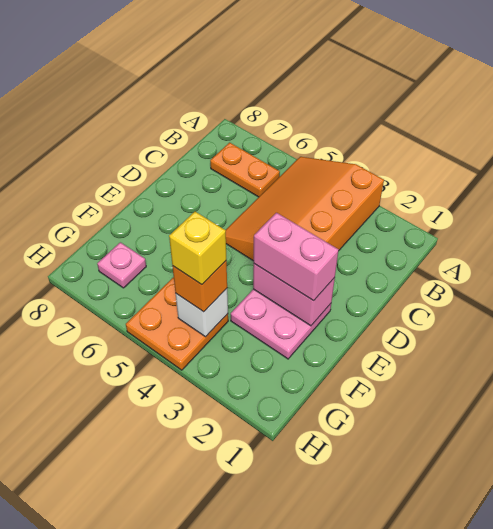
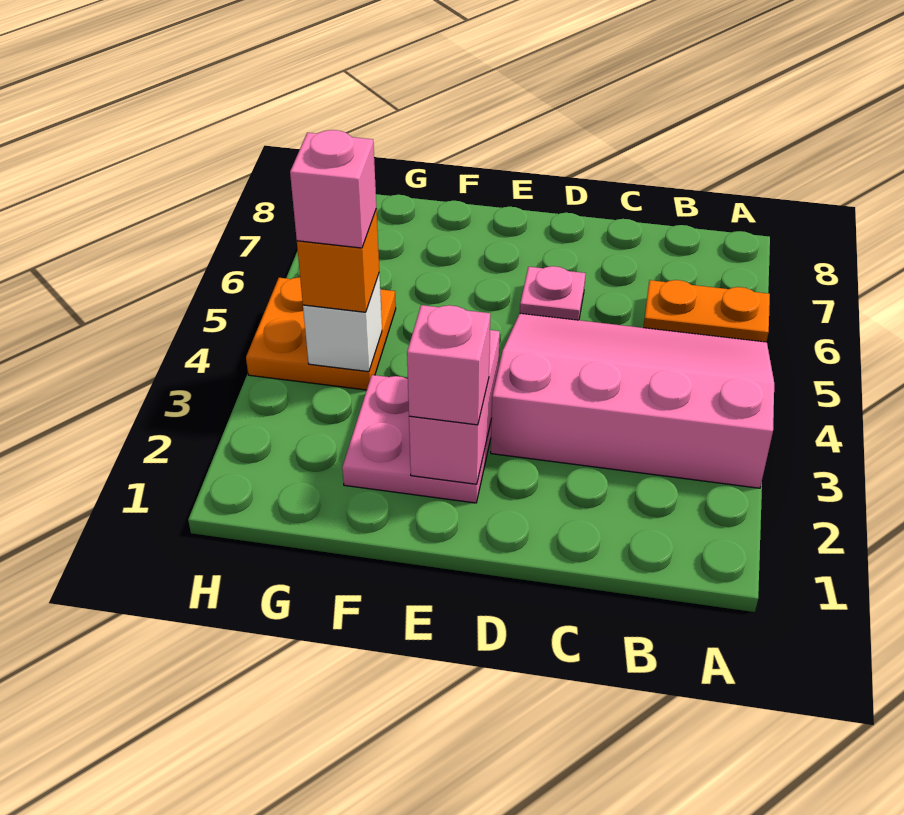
orange slope A3:D5 level 1 top 3 -> pink slope A3:D5 level 1 top 3
orange plate B6:B7 level 1 -> orange plate A6:B6 level 1
pink brick E2:E3 level 3 -> pink brick E2 level 3
yellow brick G4 level 4 -> pink brick G4 level 4
pink plate G7 level 1 -> pink plate D6 level 1

